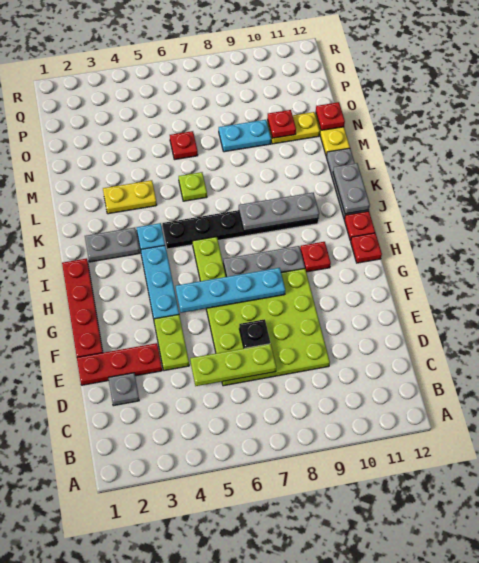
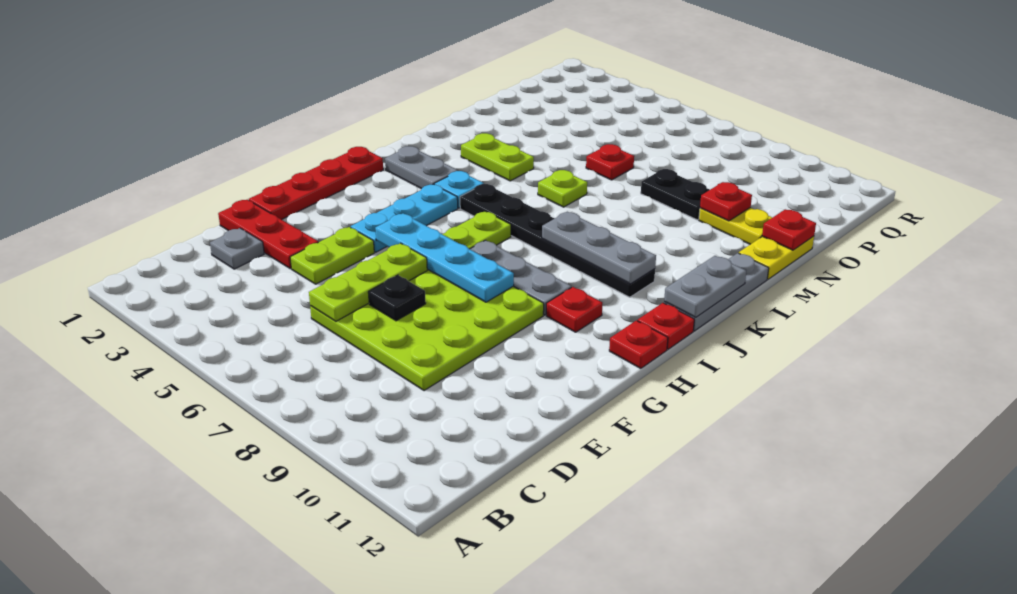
lime plate D5:D7 level 2 -> lime plate D6:F6 level 2
yellow plate L3:L4 level 1 -> lime plate L3:L4 level 1
cyan plate N8:N9 level 1 -> black plate N8:N9 level 1

